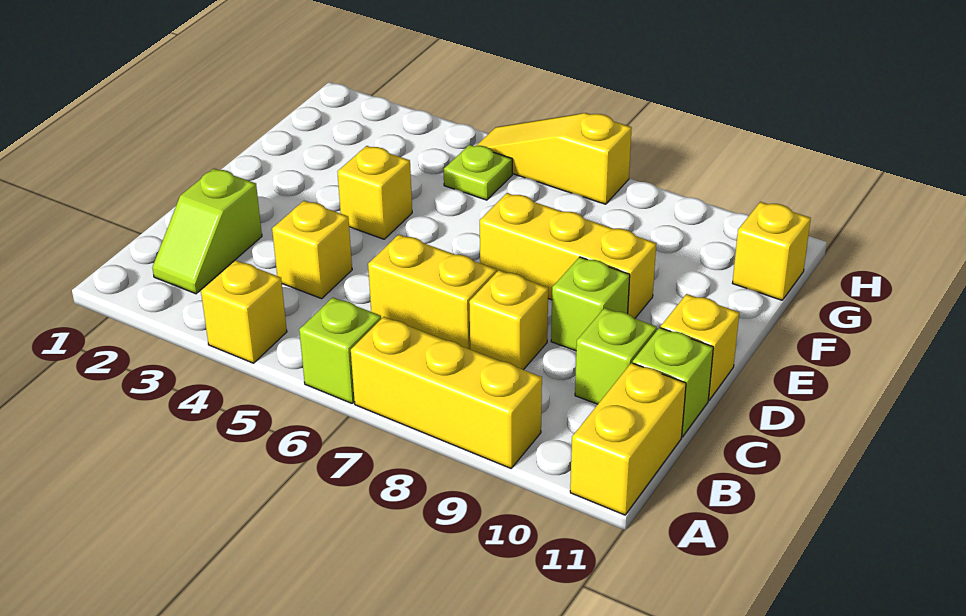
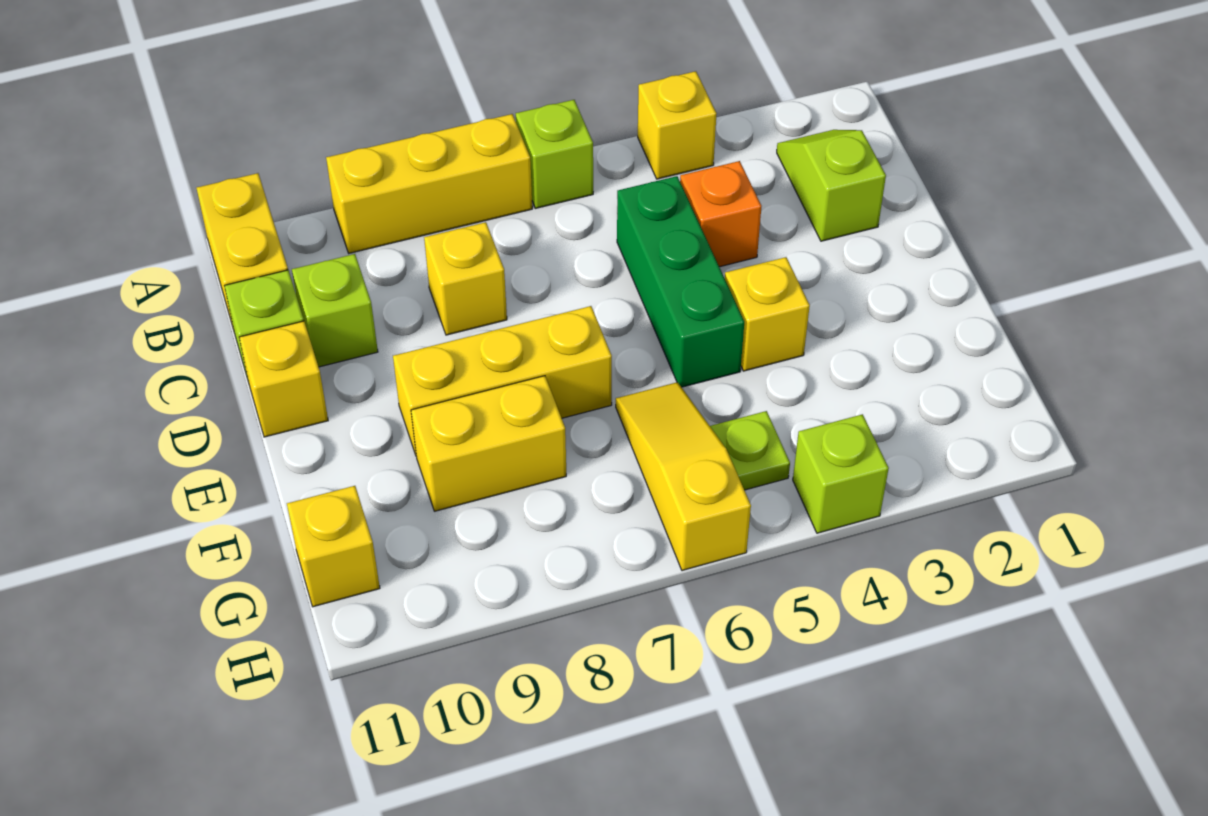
yellow brick C4 level 1 -> orange brick C4 level 1
none -> green brick C5:E5 level 1
yellow brick C6:C7 level 1 -> yellow brick F8:F9 level 1
lime brick D9 level 1 -> lime brick H4 level 1
yellow slope H5:H7 level 1 top 7 -> yellow slope F6:H6 level 1 top H

